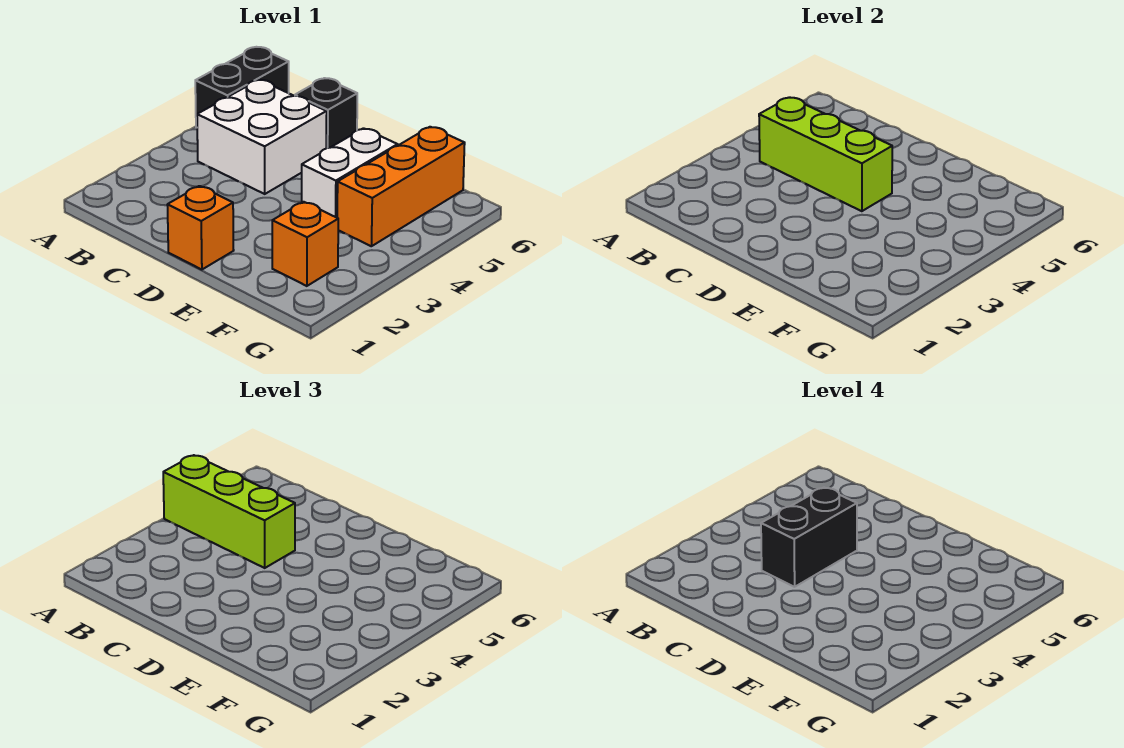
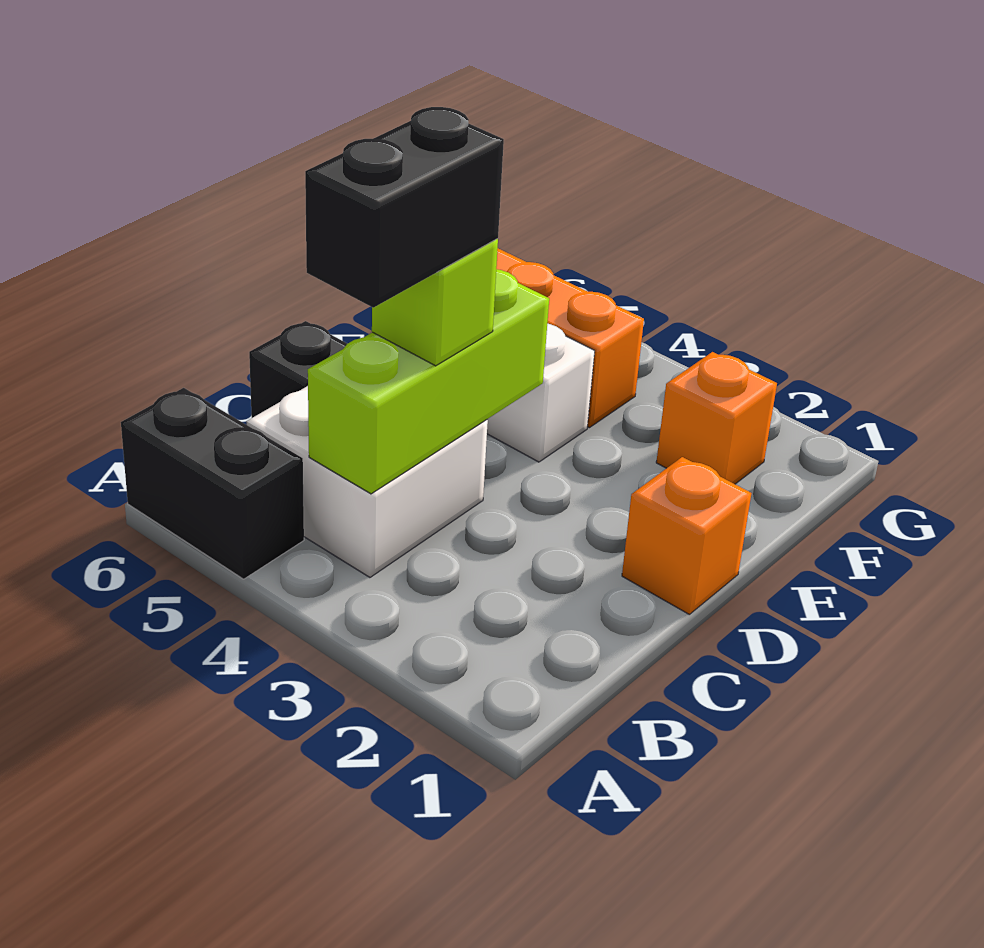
lime brick A4:C4 level 3 -> lime brick C4 level 3
black brick C3:C4 level 4 -> black brick B4:C4 level 4

